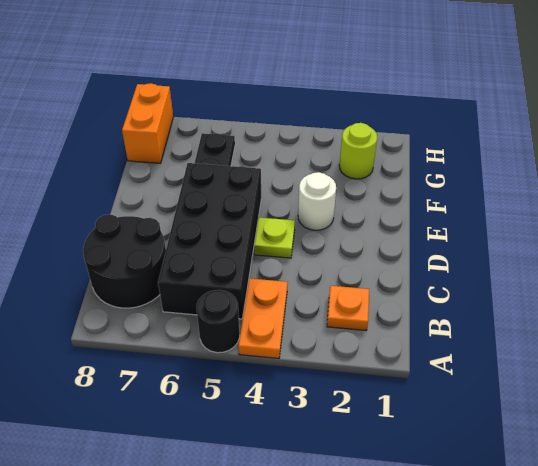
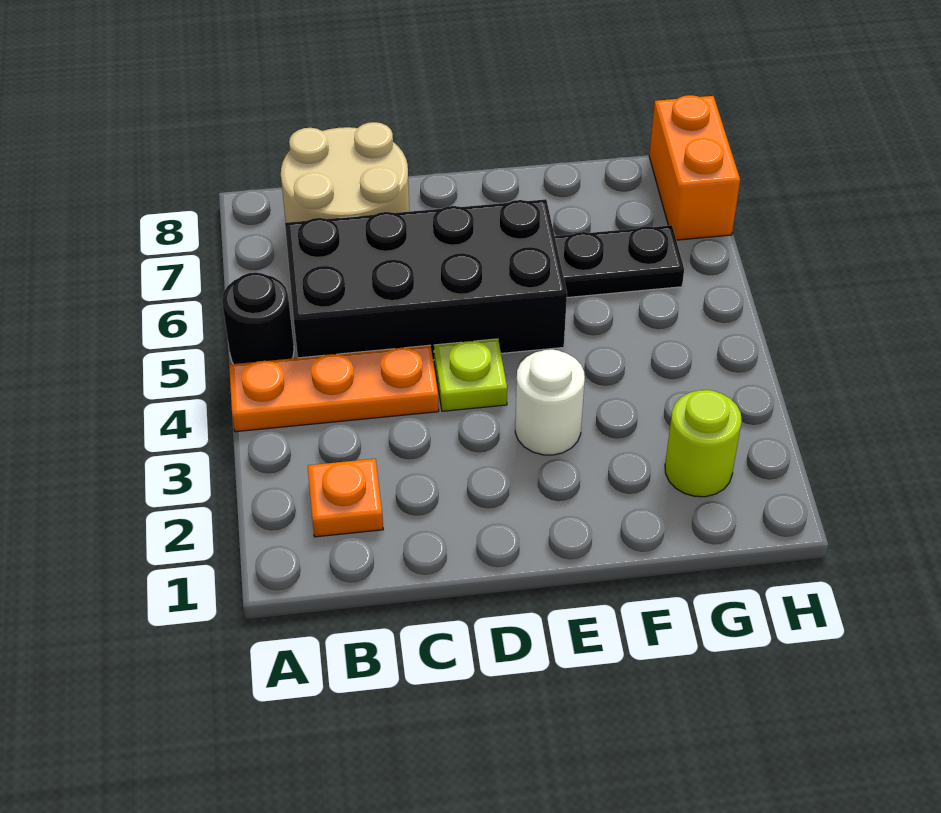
orange plate A4:B4 level 1 -> orange plate A4:C4 level 1
black round brick B7:C8 level 1 -> tan round brick B7:C8 level 1
orange brick G8:H8 level 1 -> orange brick H7:H8 level 1

